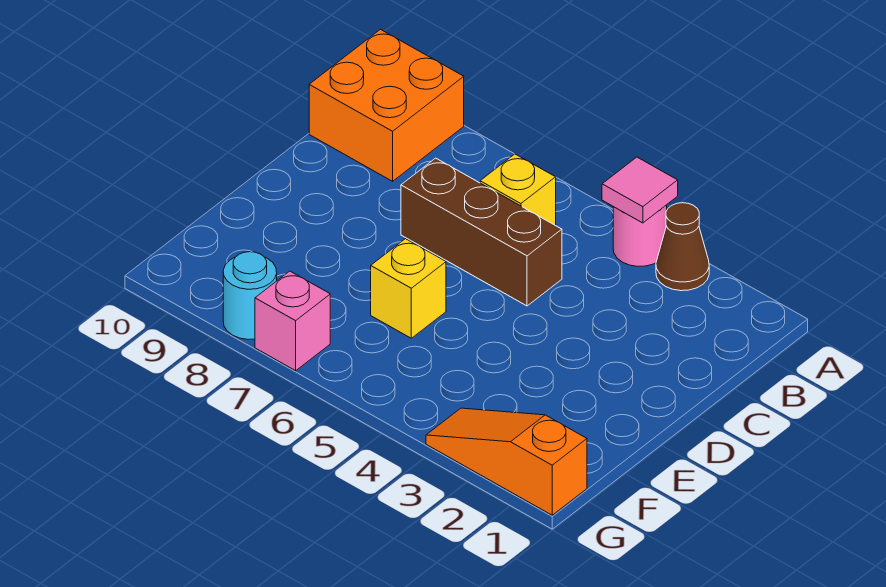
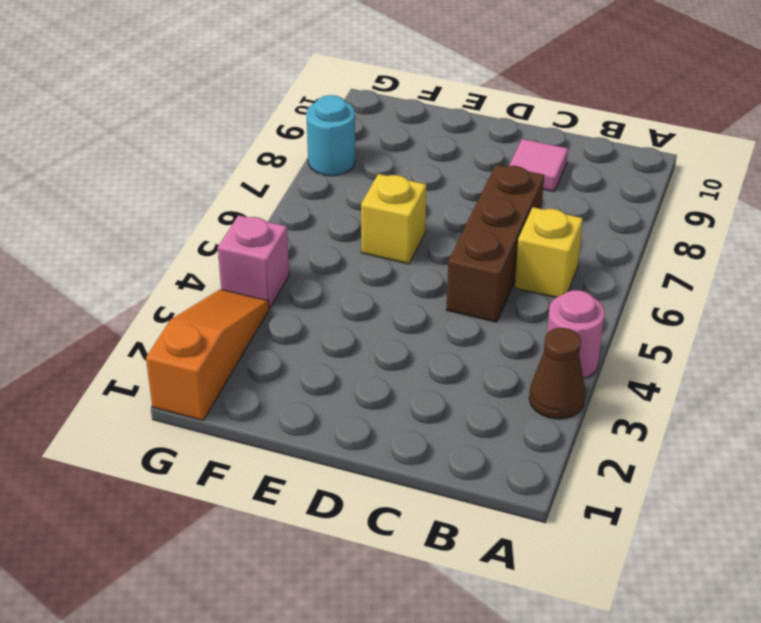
pink tile A4 level 2 -> pink tile C9 level 1
orange brick A9:B10 level 1 -> none
pink brick G7 level 1 -> pink brick G4 level 1

